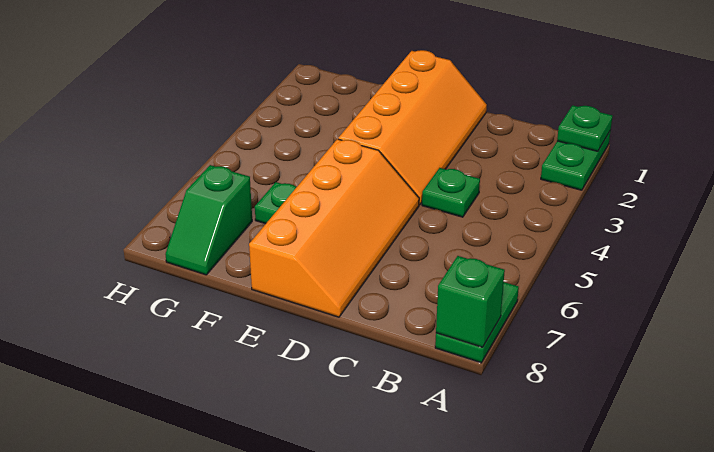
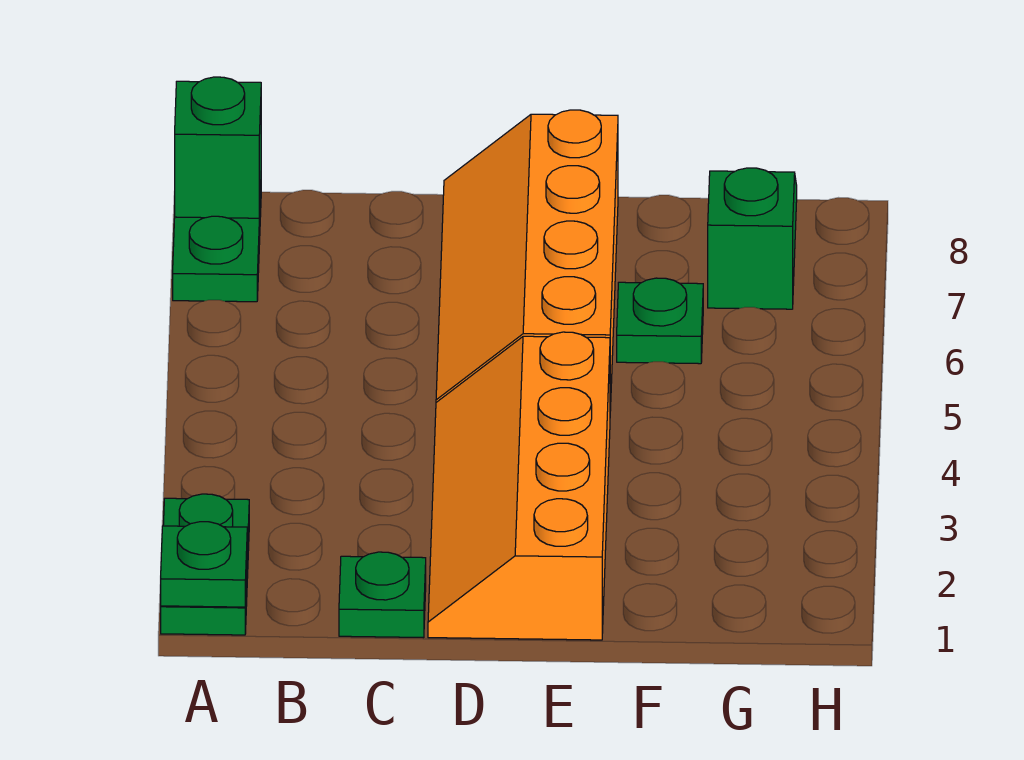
green plate C4 level 1 -> green plate C1 level 1

